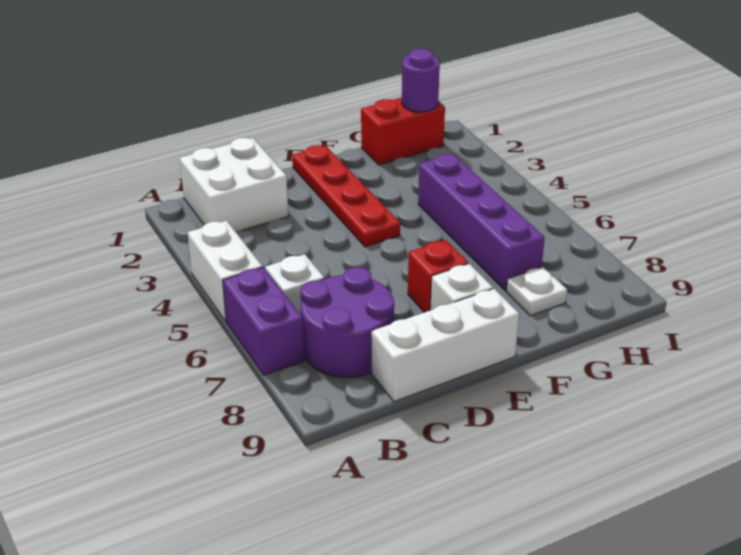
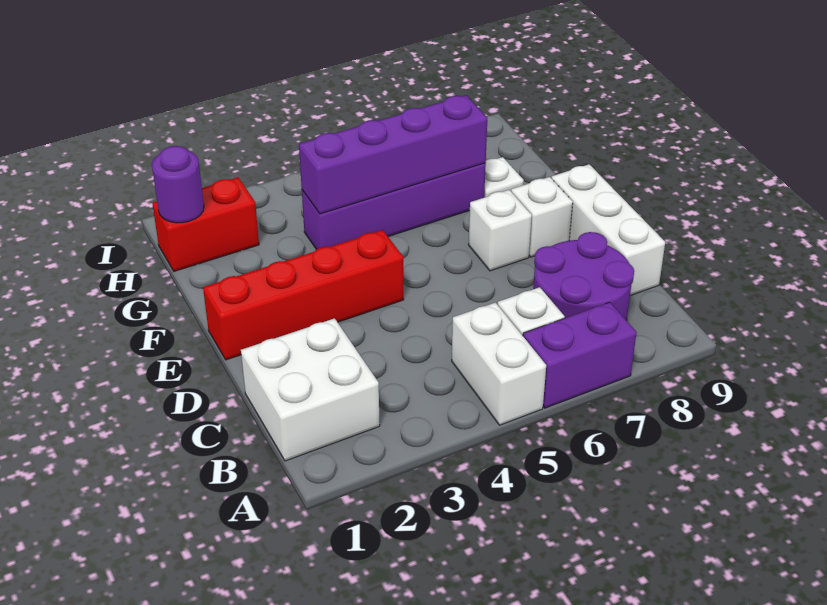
white brick A4:A5 level 1 -> white brick A5:B5 level 1
red plate E1:E4 level 1 -> red brick E1:E4 level 1
red brick E7 level 1 -> white brick E7 level 1
red brick G1:H1 level 1 -> red brick H1:H2 level 1
none -> purple brick G4:G7 level 2

